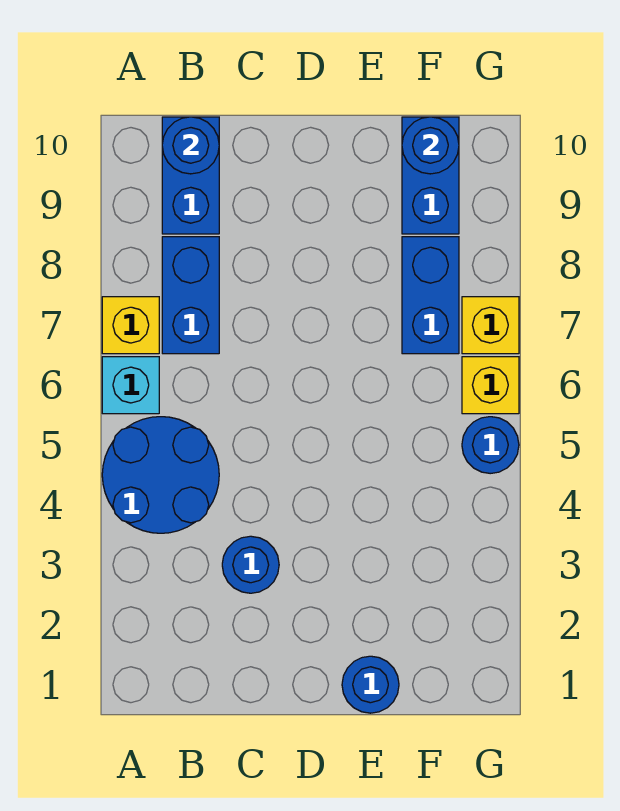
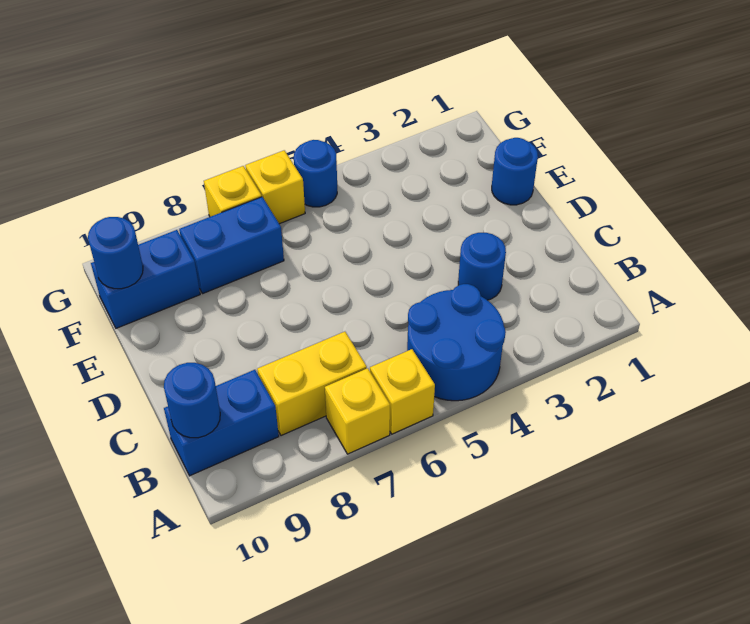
cyan brick A6 level 1 -> yellow brick A6 level 1
blue brick B7:B8 level 1 -> yellow brick B7:B8 level 1

